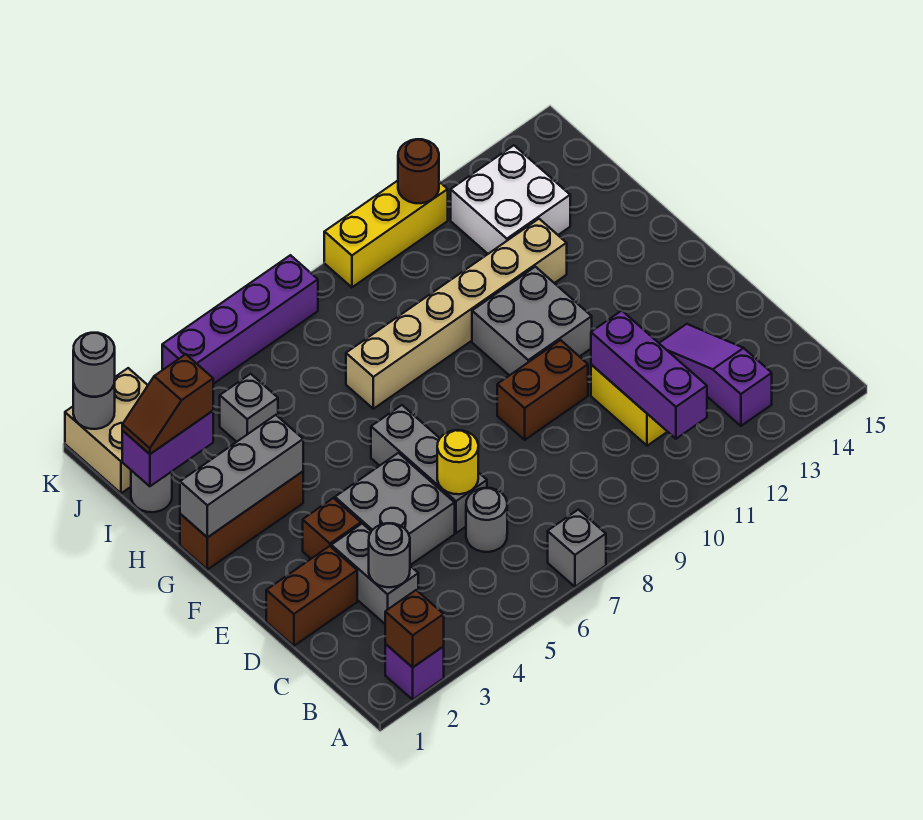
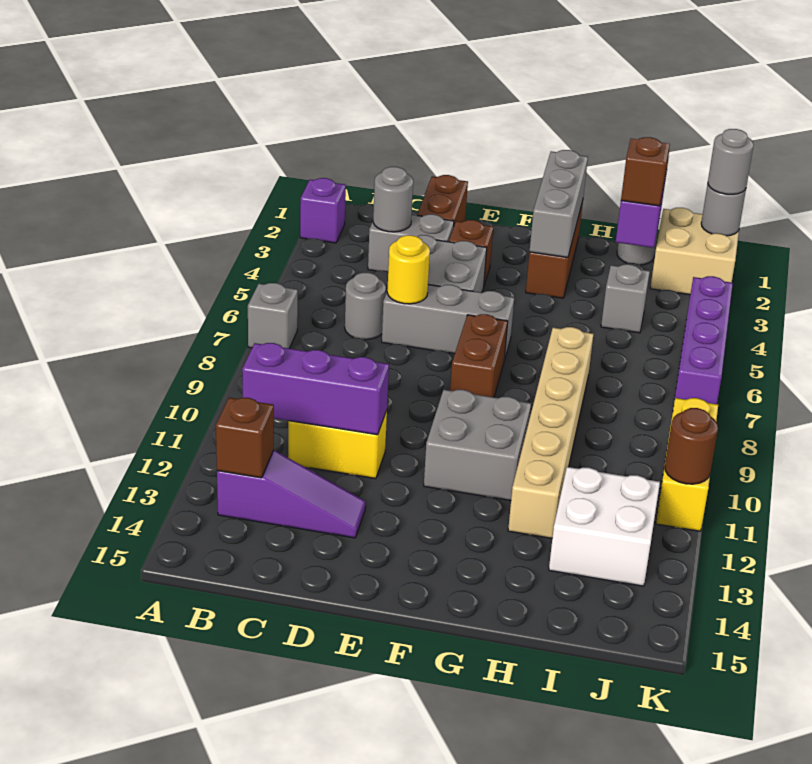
brown brick A2 level 2 -> brown brick B13 level 2
brown brick E9:E10 level 1 -> brown brick F7:F8 level 1

